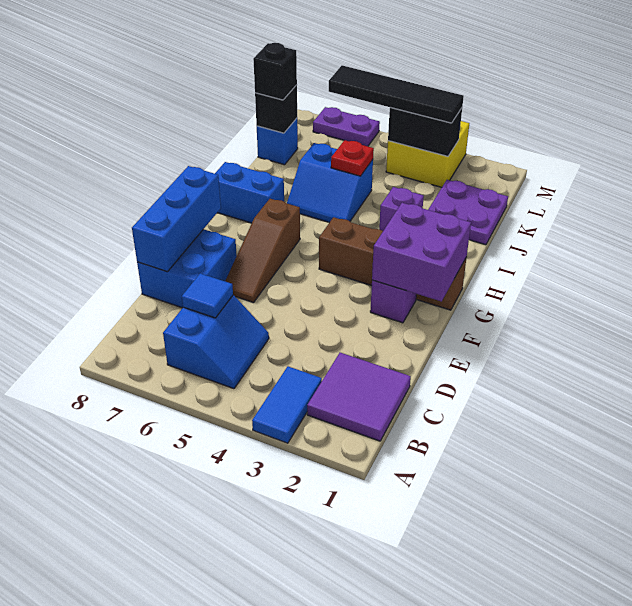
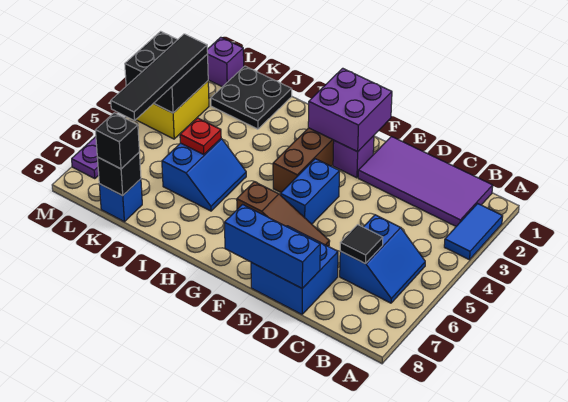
blue tile A3:B3 level 1 -> blue tile A2:A3 level 1
purple tile B1:C2 level 1 -> purple tile B1:E2 level 1
blue slope B5:C6 level 1 top 6 -> blue slope B5:C6 level 1 top C
blue tile C6 level 2 -> black tile C6 level 2
blue brick H7:H8 level 1 -> blue brick F4:F5 level 1
purple brick I3 level 1 -> purple brick L1 level 1
purple plate J1:K2 level 1 -> black plate J1:K2 level 1
black brick L3:L4 level 2 -> black brick L3:M4 level 2

